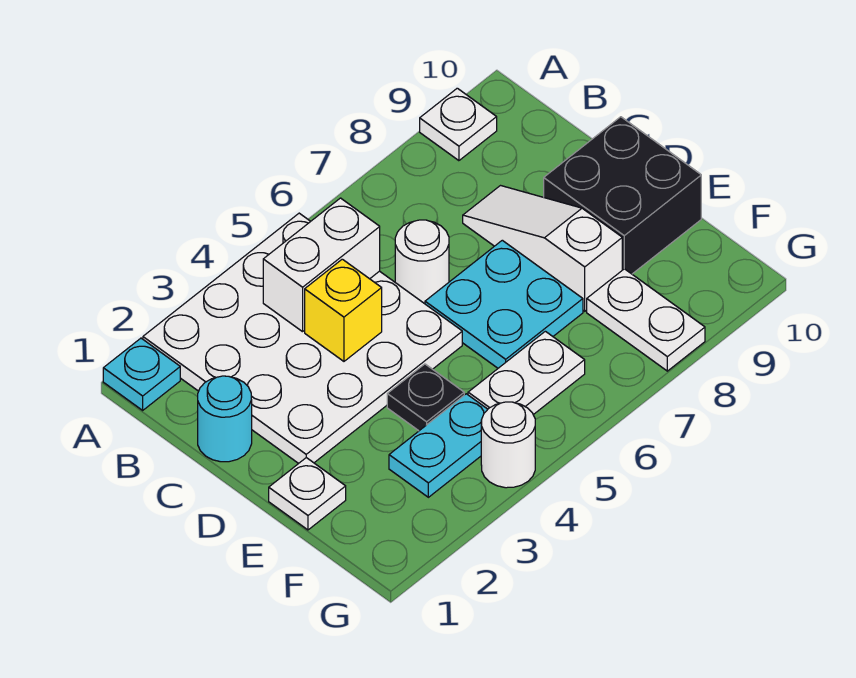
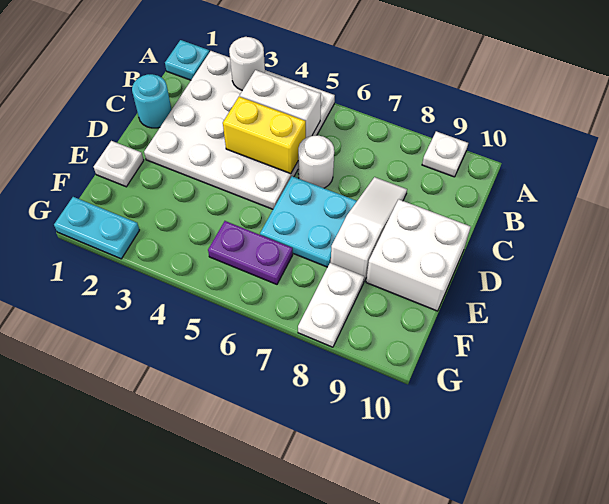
yellow brick C4 level 2 -> yellow brick C4:C5 level 2
black brick D9:E10 level 1 -> white brick D9:E10 level 1
black plate E4 level 1 -> none
cyan plate F3:F4 level 1 -> cyan plate G1:G2 level 1
white plate F5:F6 level 1 -> purple plate F5:F6 level 1
white round brick G4 level 1 -> white round brick A3 level 2

